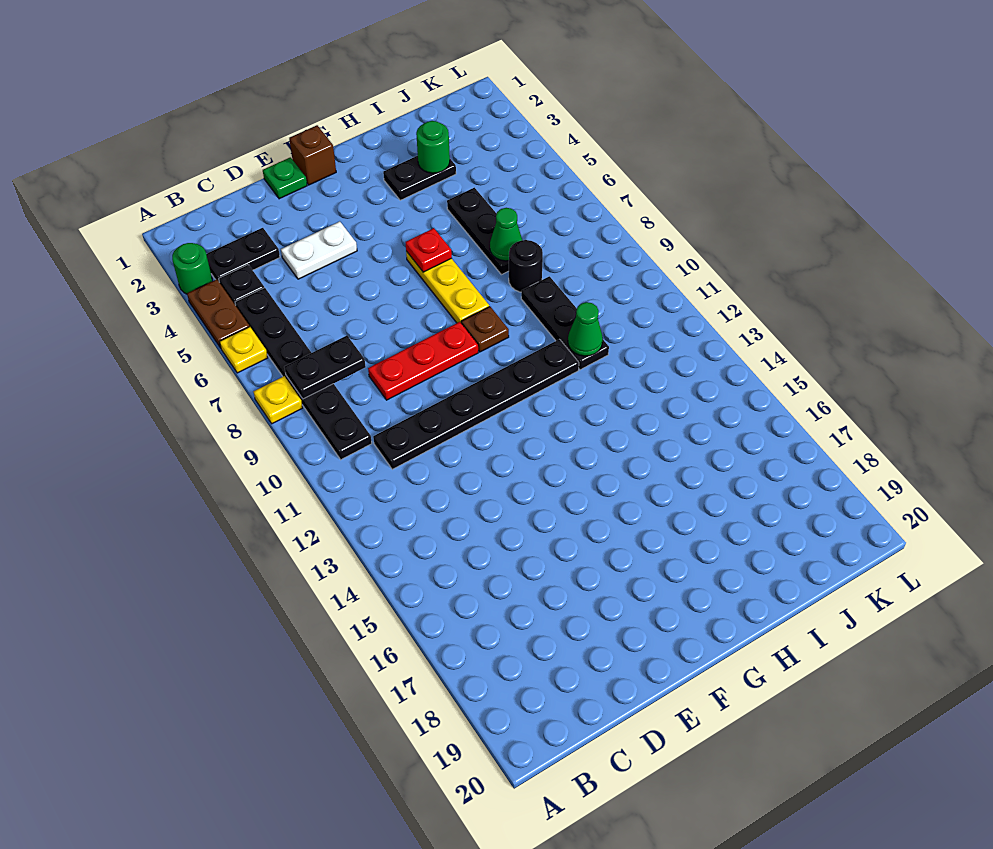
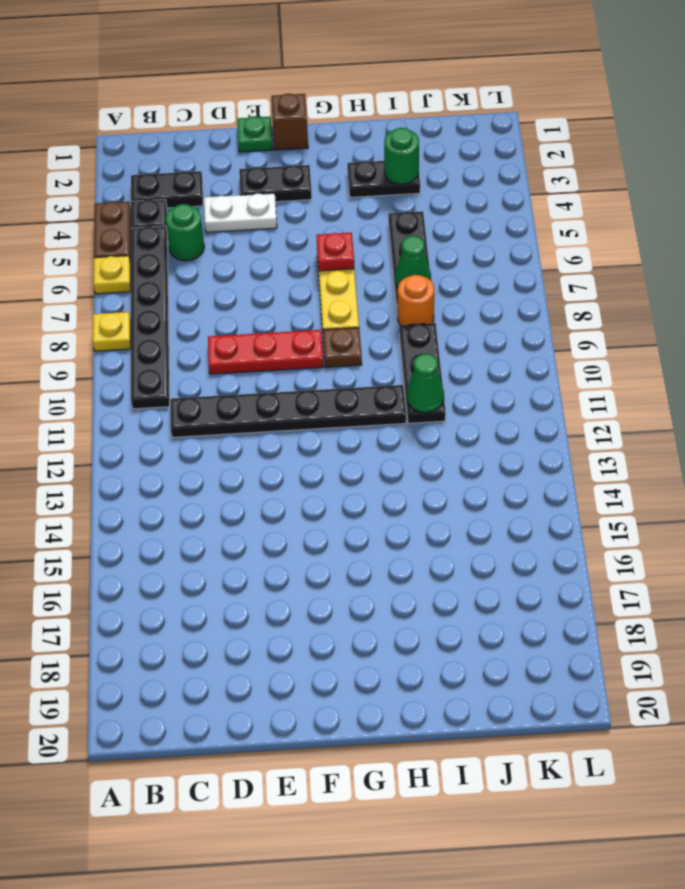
green round brick A3 level 1 -> green round brick C5 level 1
black plate B8:C8 level 2 -> black plate E3:F3 level 1
black round brick I8 level 1 -> orange round brick I8 level 1

